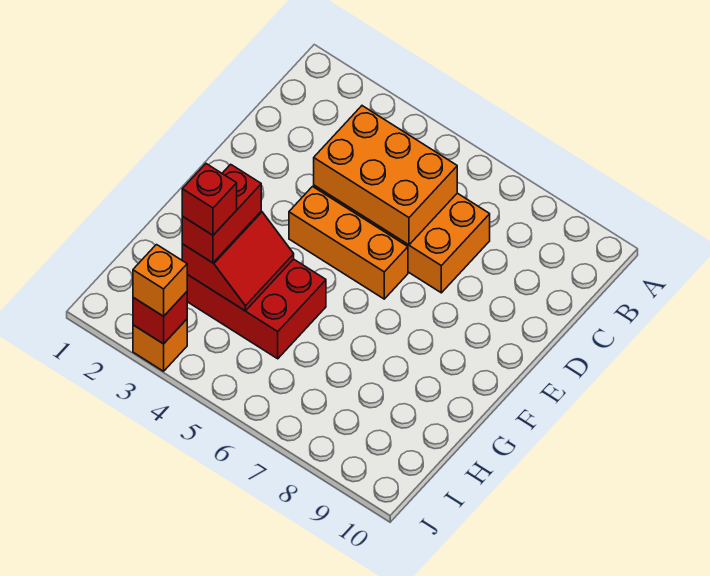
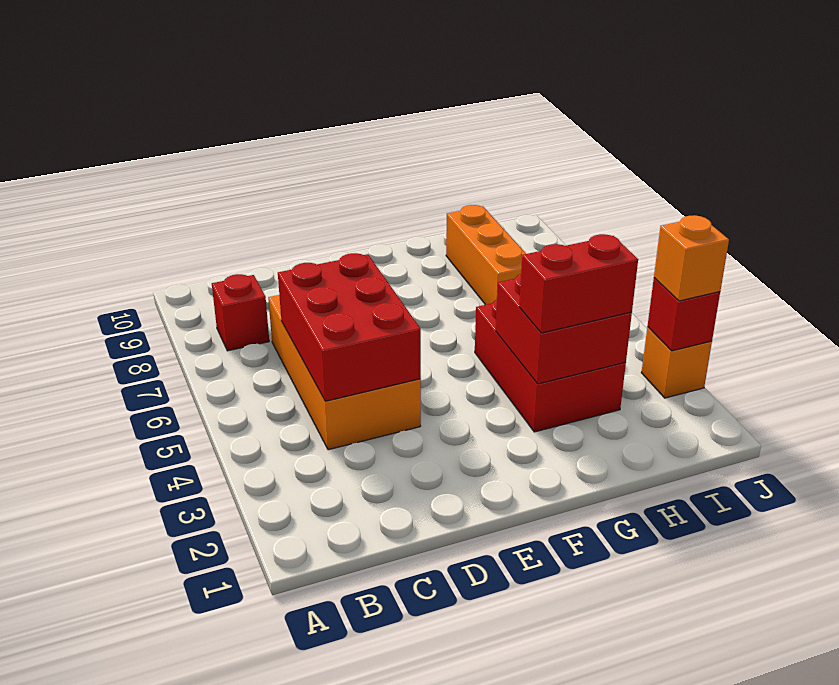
orange brick C4:D6 level 2 -> red brick C4:D6 level 2
orange brick E4:E6 level 1 -> orange brick H7:H9 level 1
red slope G3:H4 level 2 top 3 -> red brick G3:H4 level 2
red brick H3 level 4 -> red brick B8 level 1

